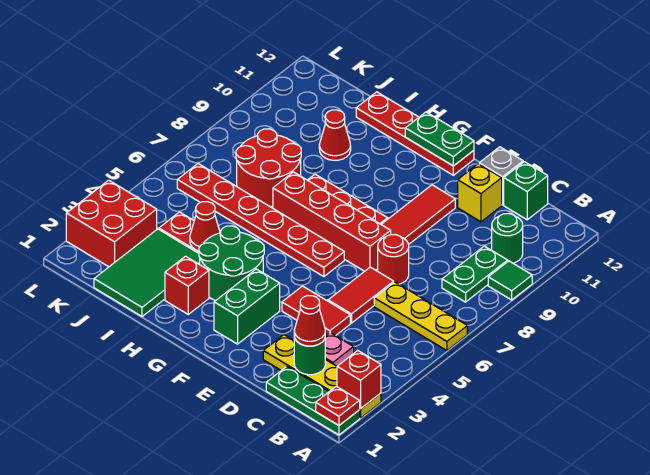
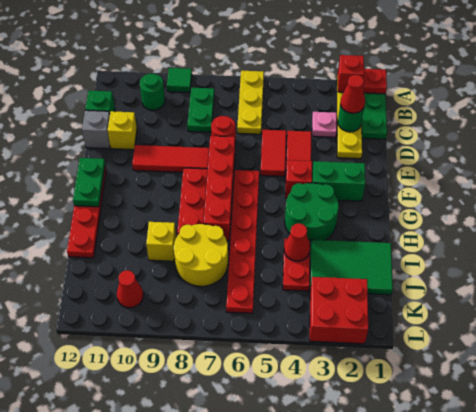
green plate B8:B9 level 1 -> green plate B8:C8 level 1
red tile D5:D6 level 1 -> red tile D5:E5 level 1
red brick H2 level 1 -> red brick F4 level 1
red round brick I7:J8 level 1 -> yellow round brick I7:J8 level 1
none -> yellow brick I9 level 1
red cone I10 level 1 -> red cone K10 level 1

